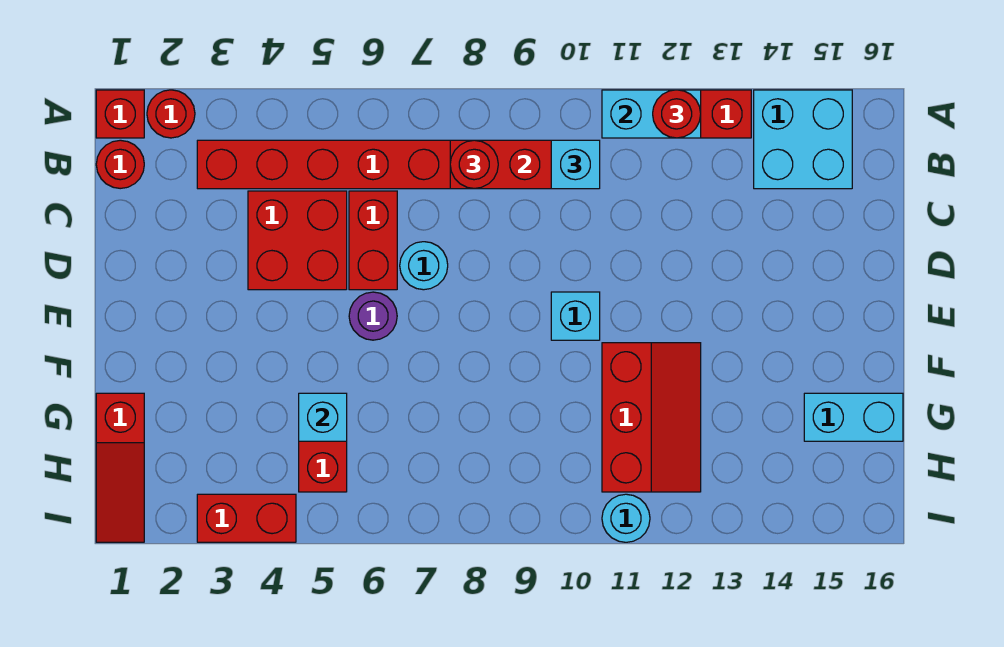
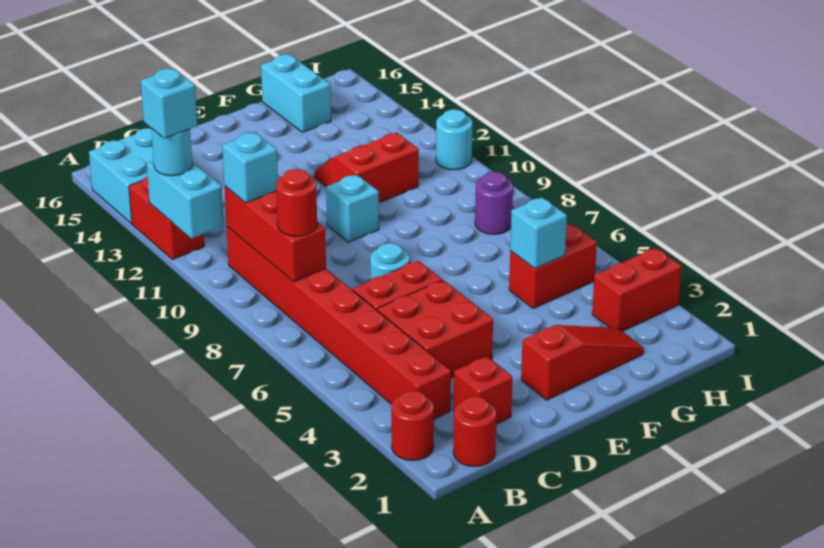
red brick A1 level 1 -> red brick C2 level 1
red round brick A12 level 3 -> cyan round brick A12 level 3
none -> cyan brick A12 level 4
purple round brick E6 level 1 -> purple round brick H8 level 1
red slope F11:H12 level 1 top 11 -> red slope F11:G12 level 1 top 11
red slope G1:I1 level 1 top G -> red slope E2:G2 level 1 top E
red brick I3:I4 level 1 -> red brick H3:I3 level 1

